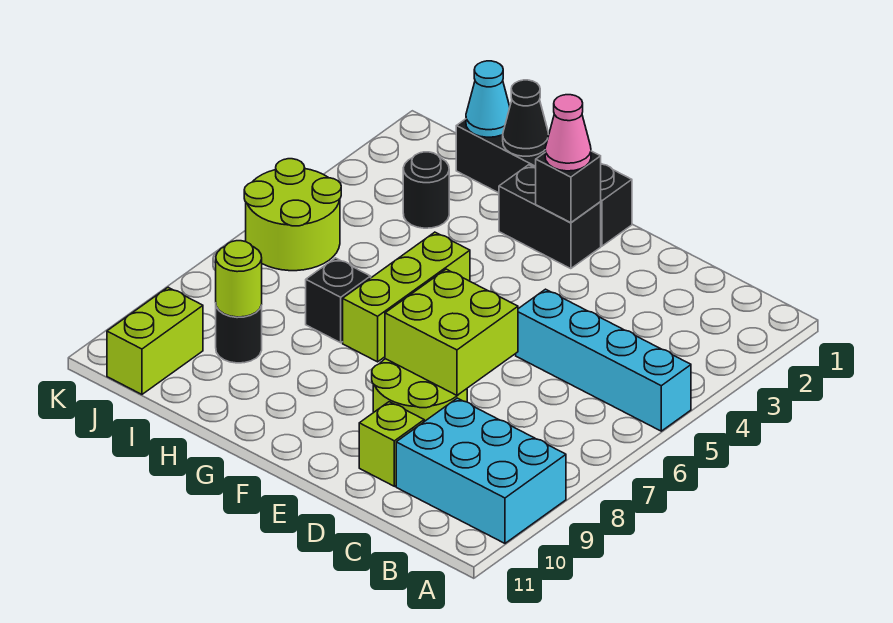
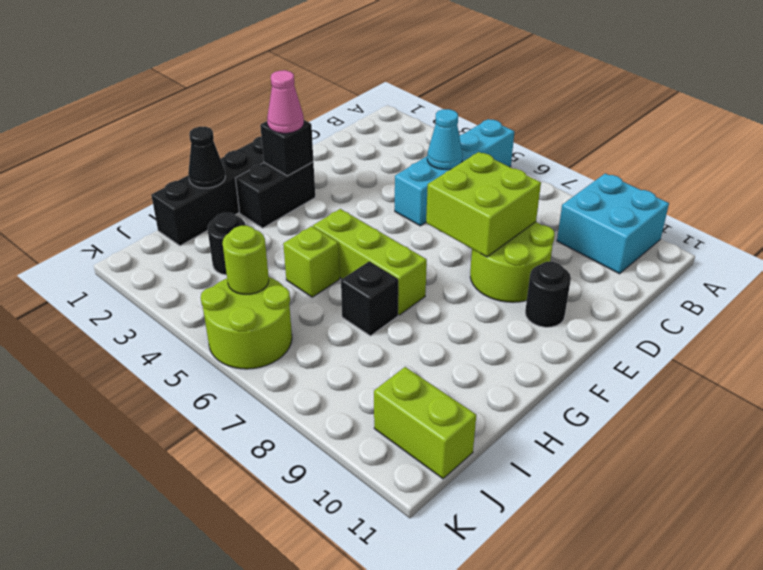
cyan brick A9:C10 level 1 -> cyan brick A9:B10 level 1
lime brick D10 level 1 -> lime brick H5 level 1
cyan cone I1 level 2 -> cyan cone C5 level 2
black round brick I9 level 1 -> black round brick E10 level 1
lime round brick I9 level 2 -> lime round brick J5 level 2

